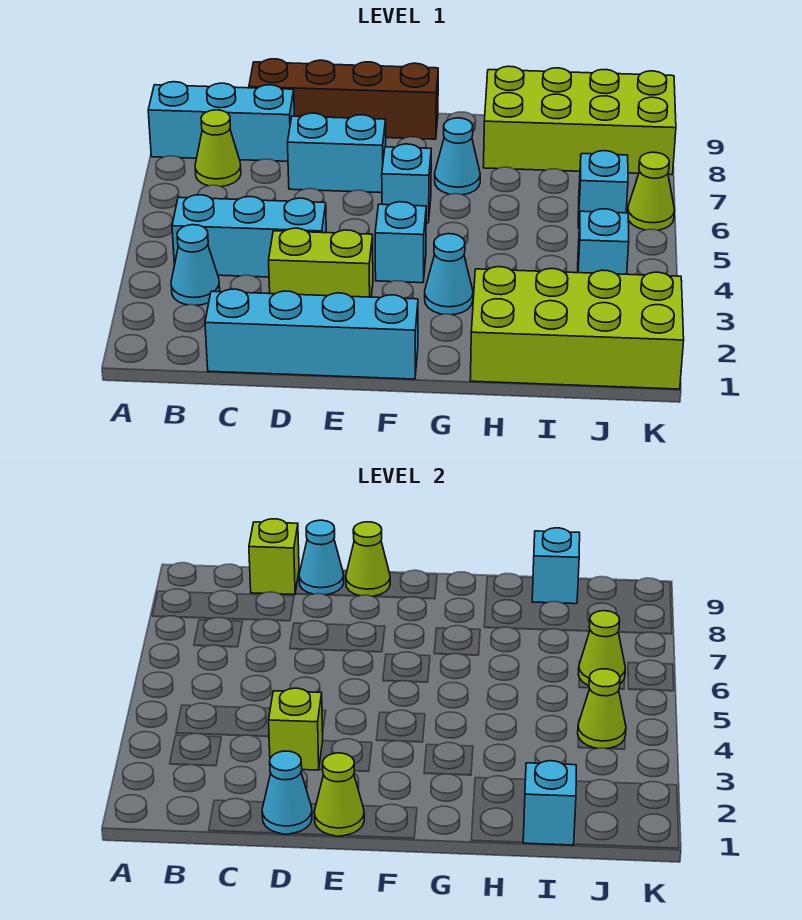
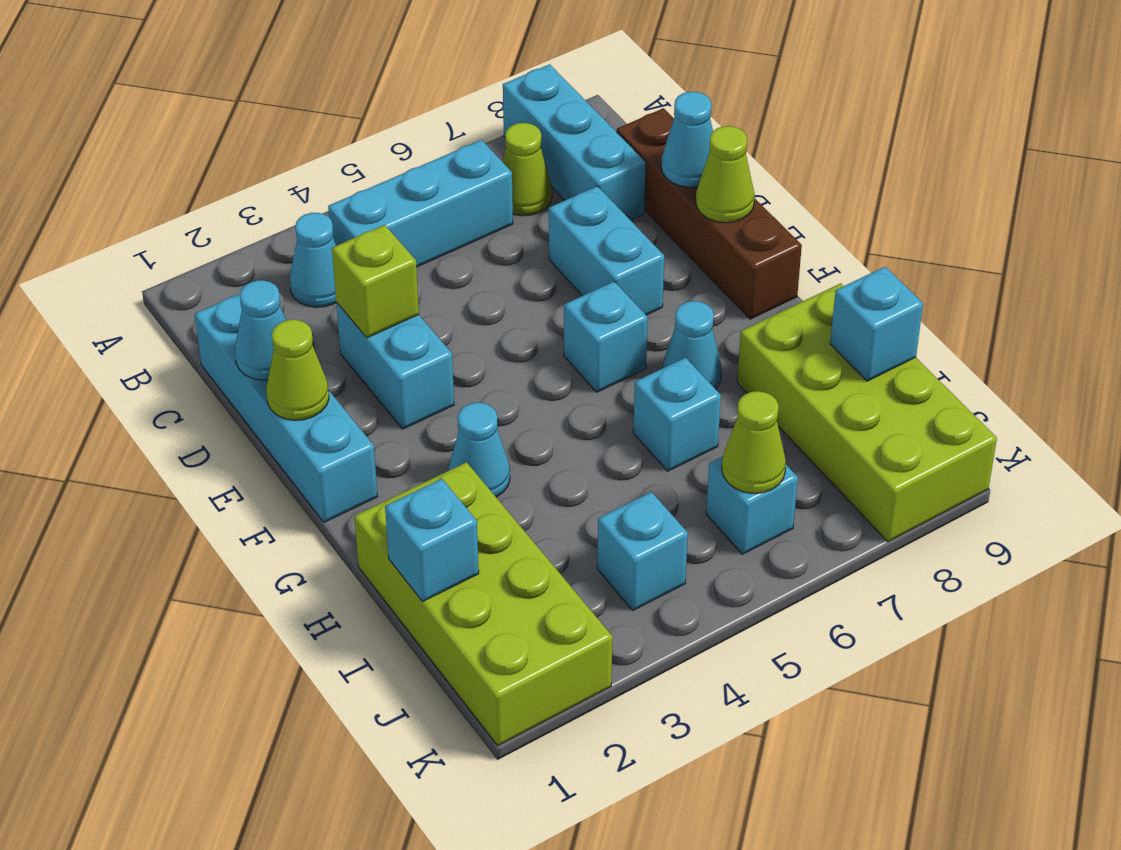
cyan brick B4:D4 level 1 -> cyan brick B4:B6 level 1
lime brick C9 level 2 -> none
lime brick D3:E3 level 1 -> cyan brick D3:E3 level 1
cyan brick F4 level 1 -> cyan brick H6 level 1
lime cone J4 level 2 -> none
lime cone K6 level 1 -> none

